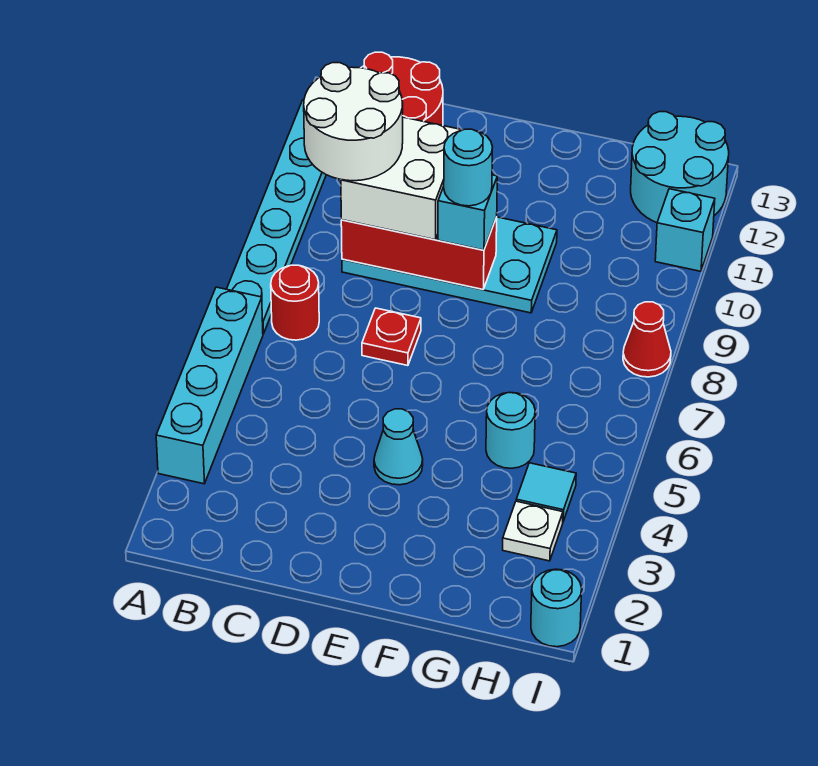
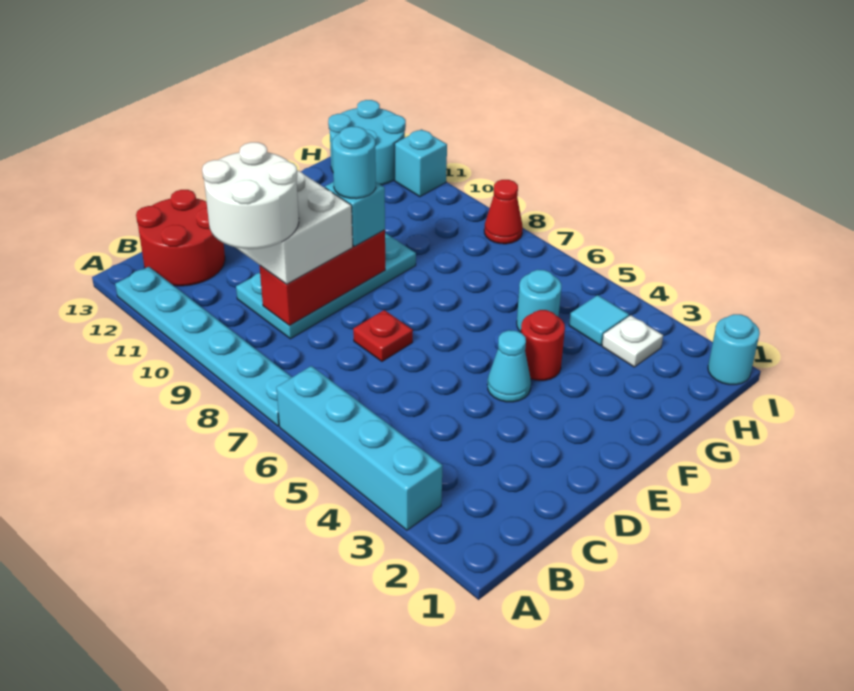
red round brick B7 level 1 -> red round brick F4 level 1

